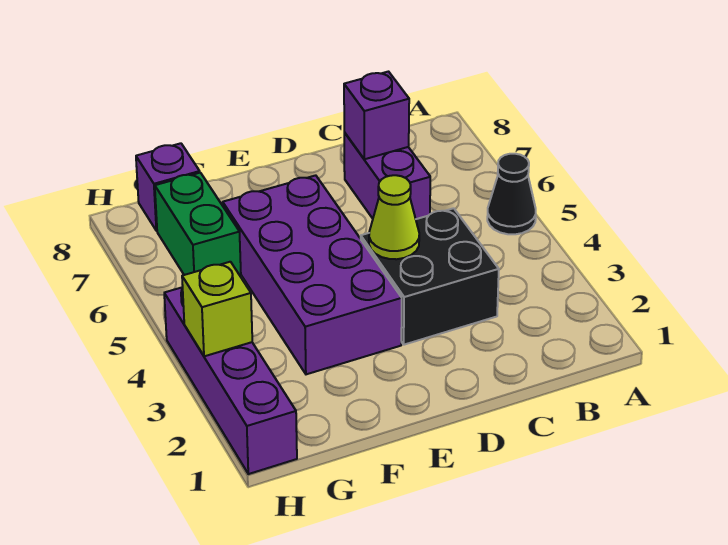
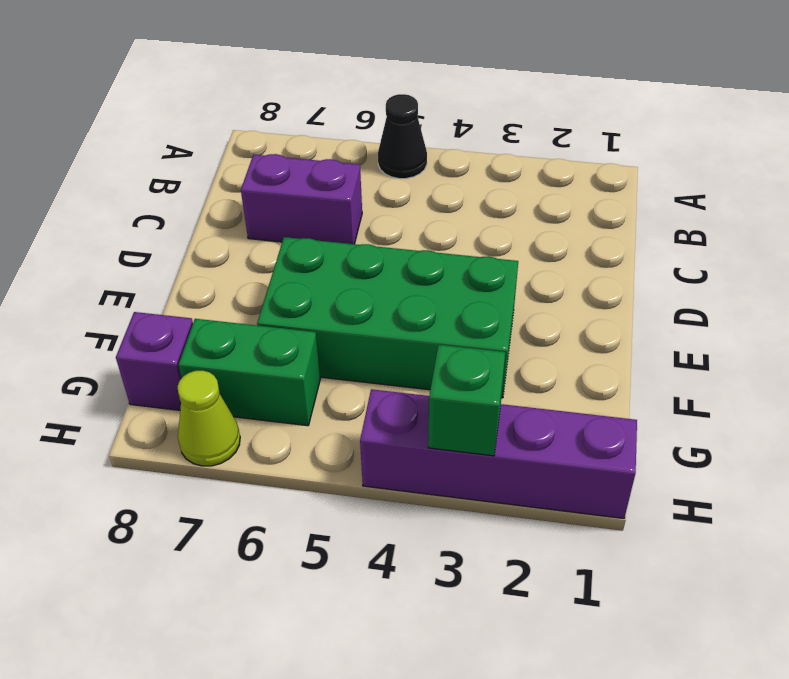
black brick C3:D4 level 1 -> none
purple brick C7 level 2 -> none
lime cone D4 level 2 -> lime cone H7 level 1
purple brick E3:F6 level 1 -> green brick E3:F6 level 1
lime brick H3 level 2 -> green brick H3 level 2

